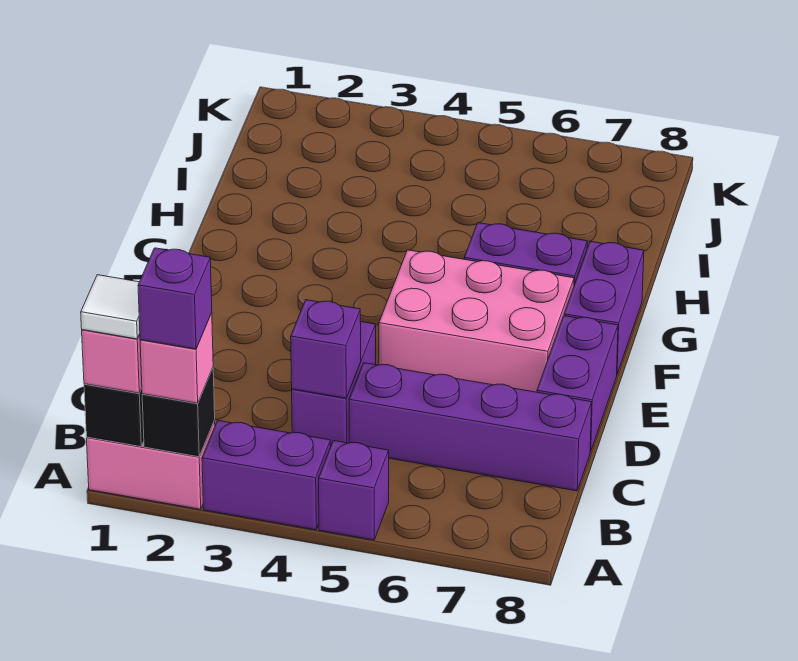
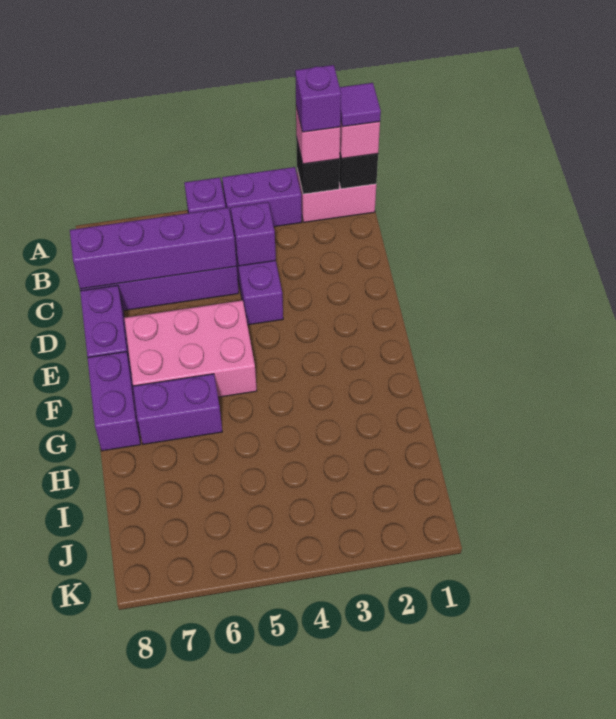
white tile A1 level 4 -> purple tile A1 level 4
none -> purple brick C5:C8 level 2

